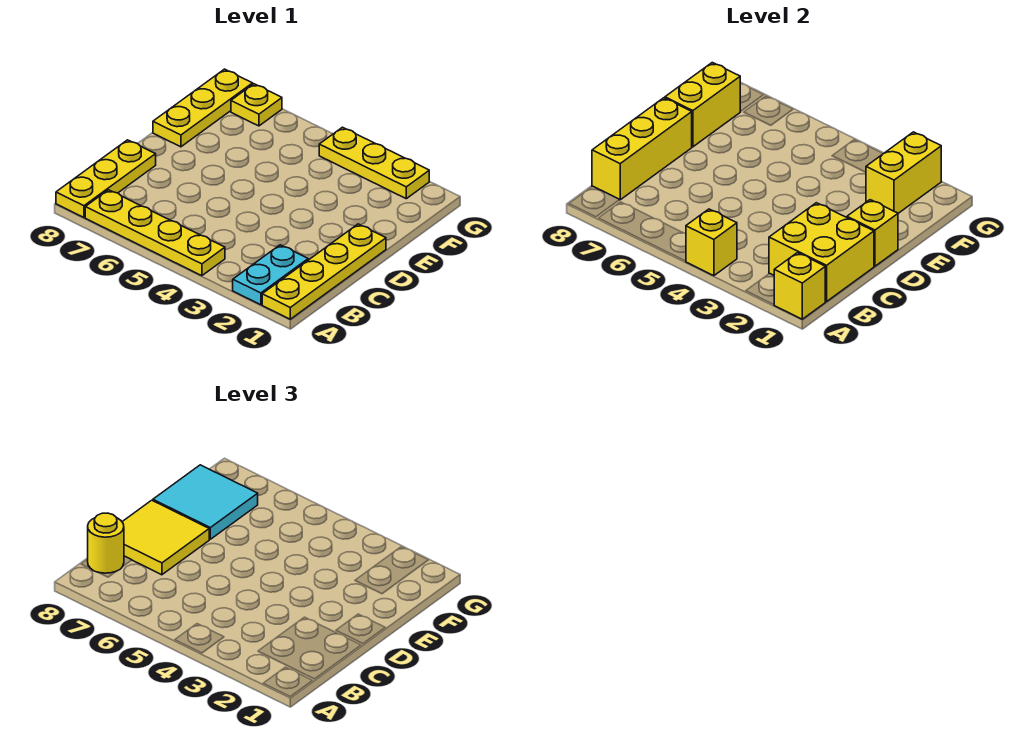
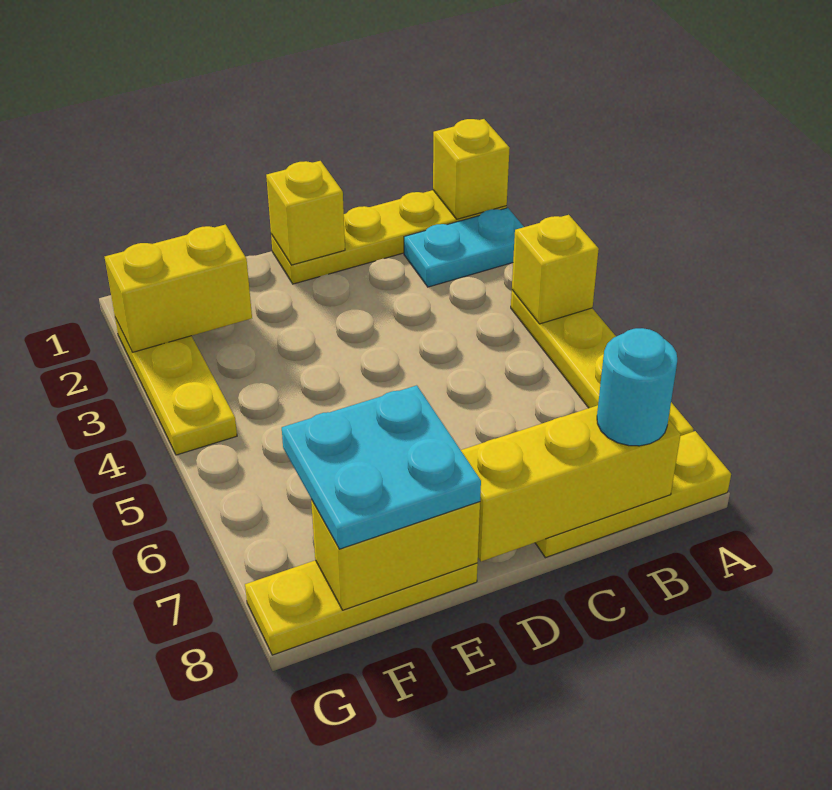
yellow brick B1:C2 level 2 -> none
yellow round brick B8 level 3 -> cyan round brick B8 level 3
yellow tile C7:D8 level 3 -> none
cyan tile E7:F8 level 3 -> cyan plate E7:F8 level 3
yellow plate G7 level 1 -> none

